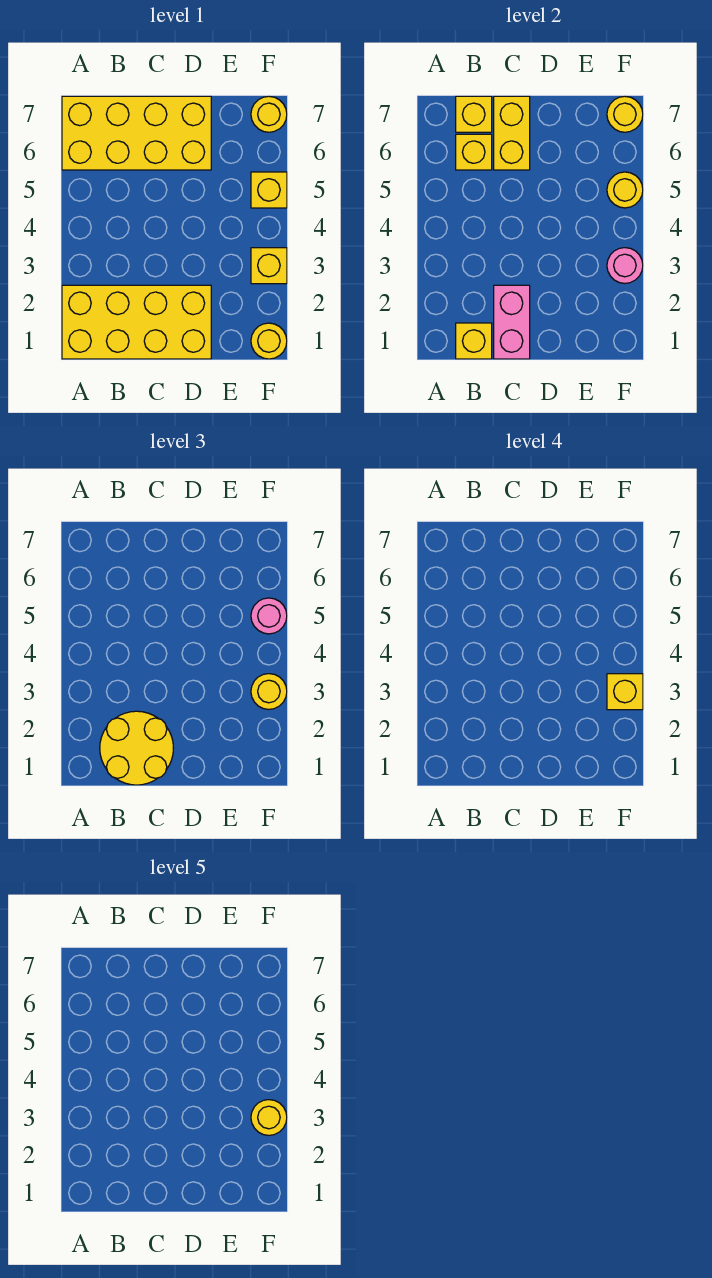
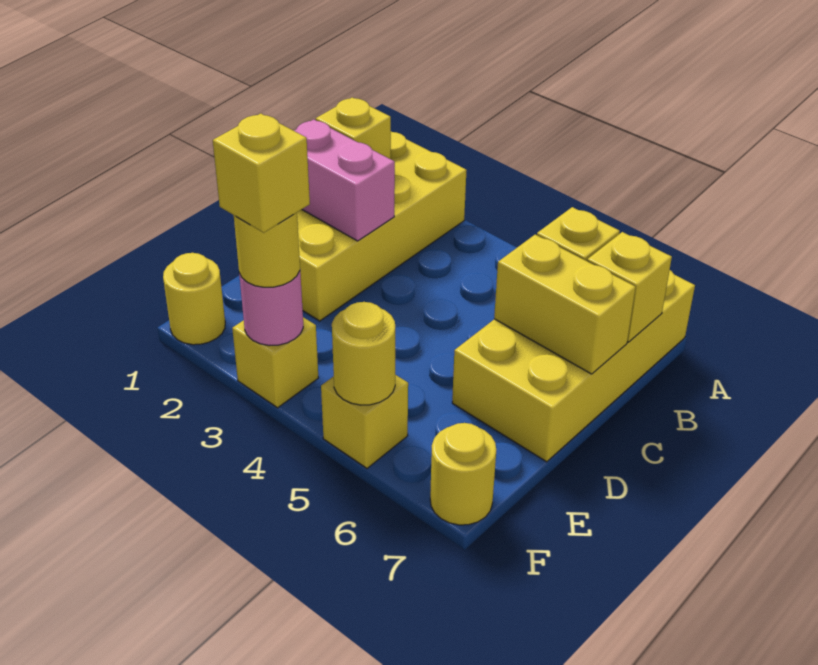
yellow round brick B1:C2 level 3 -> none
yellow round brick F3 level 5 -> none
pink round brick F5 level 3 -> none
yellow round brick F7 level 2 -> none

